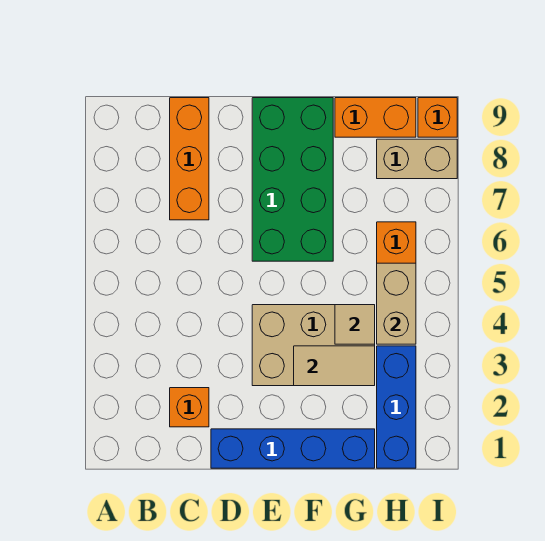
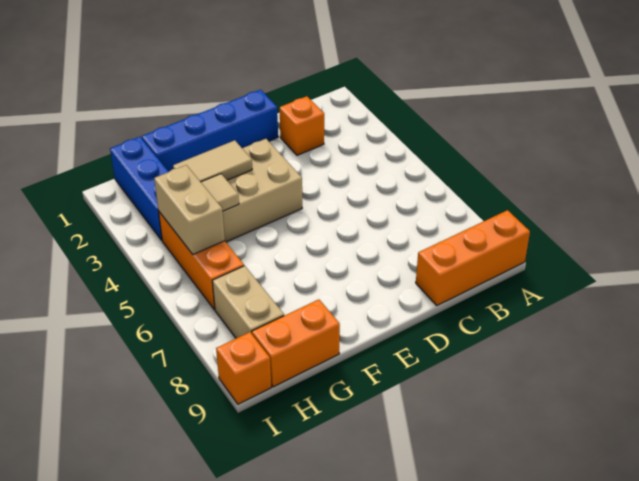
orange brick C7:C9 level 1 -> orange brick A9:C9 level 1
green brick E6:F9 level 1 -> none
tan brick H8:I8 level 1 -> tan brick H7:H8 level 1

